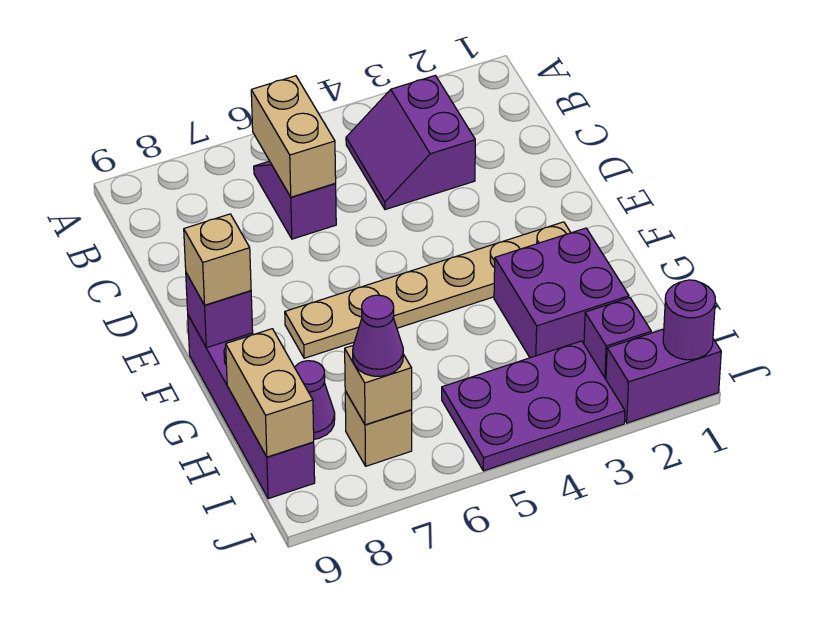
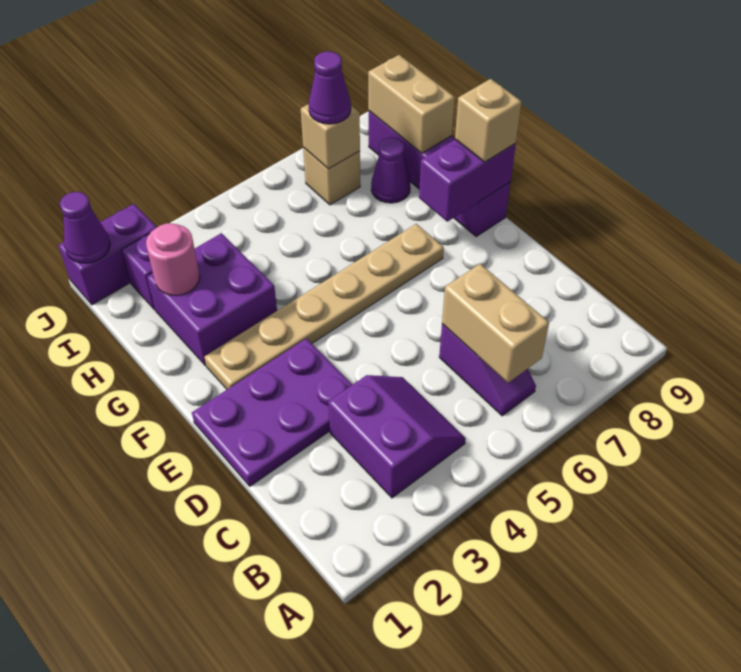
purple brick F9 level 2 -> purple brick F8:F9 level 2
none -> pink round brick H2 level 2
purple plate I3:J5 level 1 -> purple plate D1:E3 level 1
purple round brick J1 level 2 -> purple cone J1 level 2

